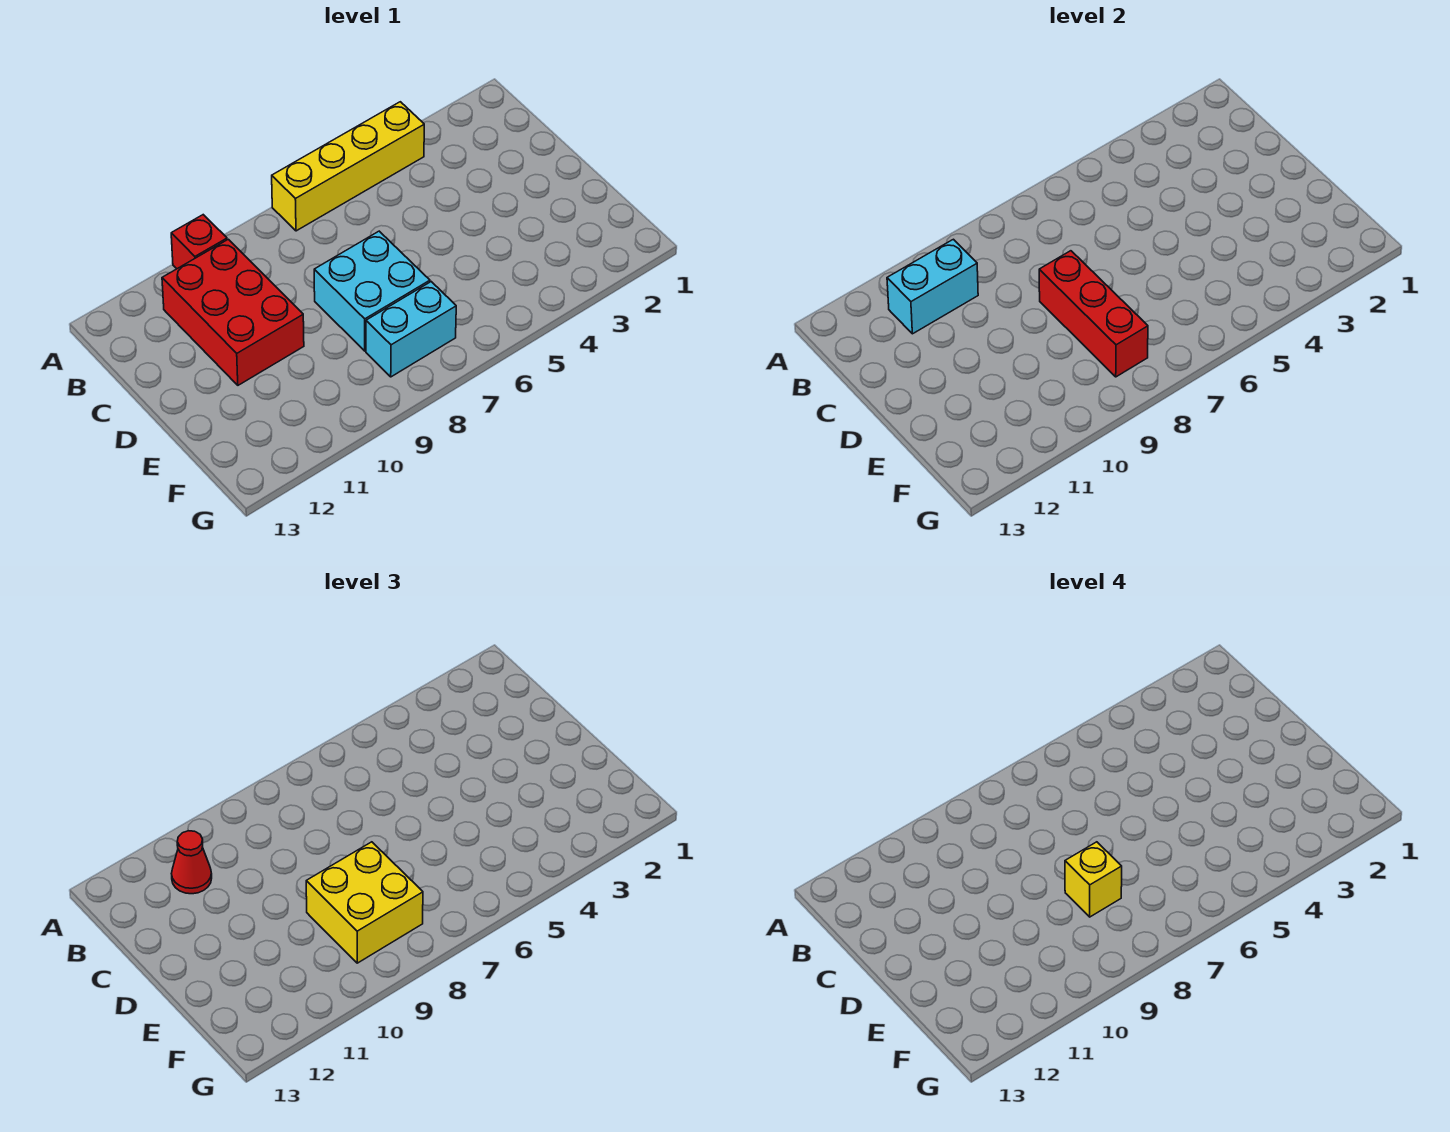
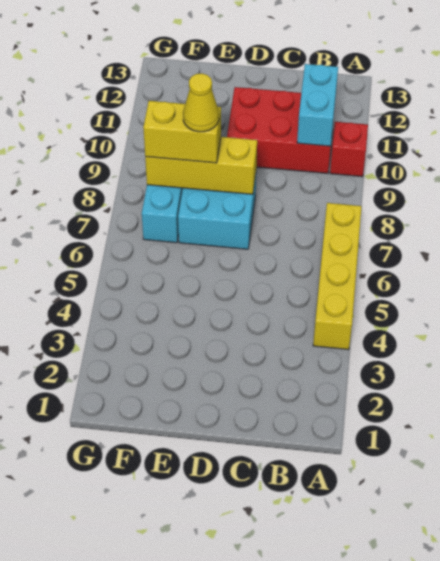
red cone B11 level 3 -> none
red brick D8:F8 level 2 -> yellow brick D8:F8 level 2
yellow brick E8:F9 level 3 -> yellow brick E8:F8 level 3
yellow brick E8 level 4 -> yellow cone E8 level 4

